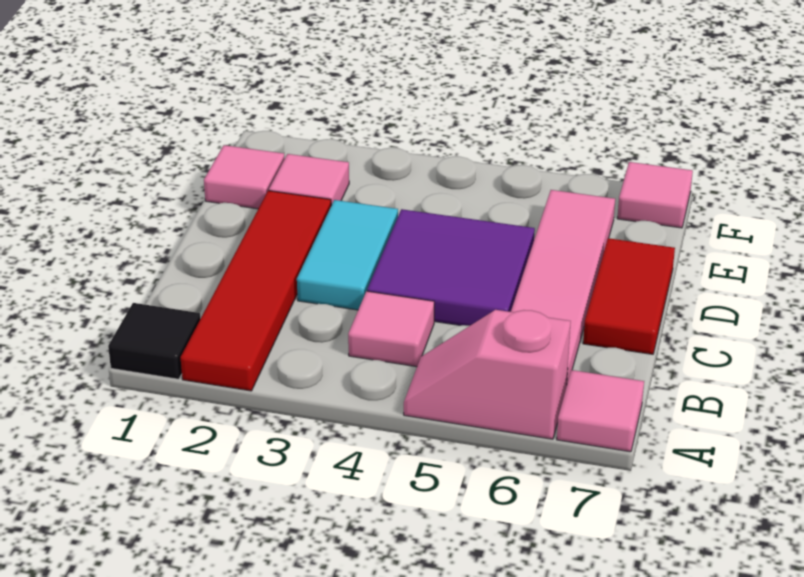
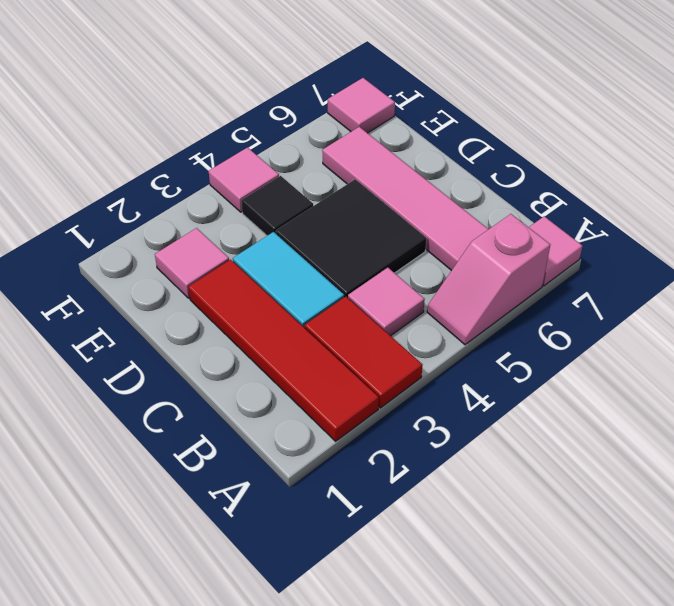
black tile A1 level 1 -> black tile E4 level 1
purple tile C4:D5 level 1 -> black tile C4:D5 level 1
red tile C7:D7 level 1 -> red tile A3:B3 level 1
pink tile E1 level 1 -> pink tile F4 level 1

